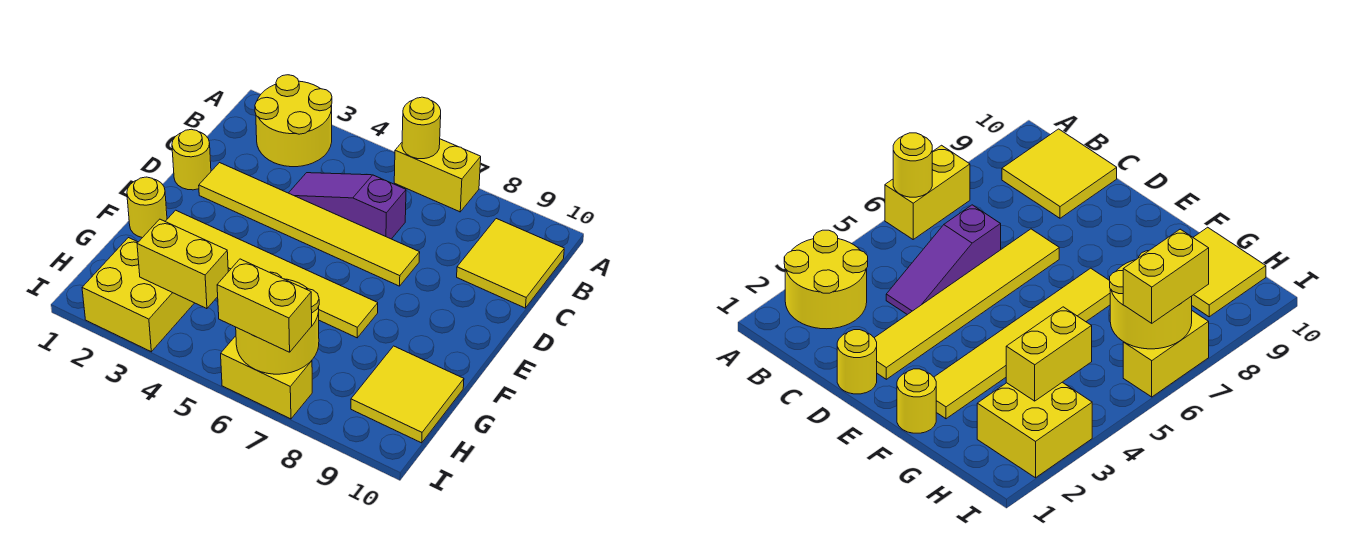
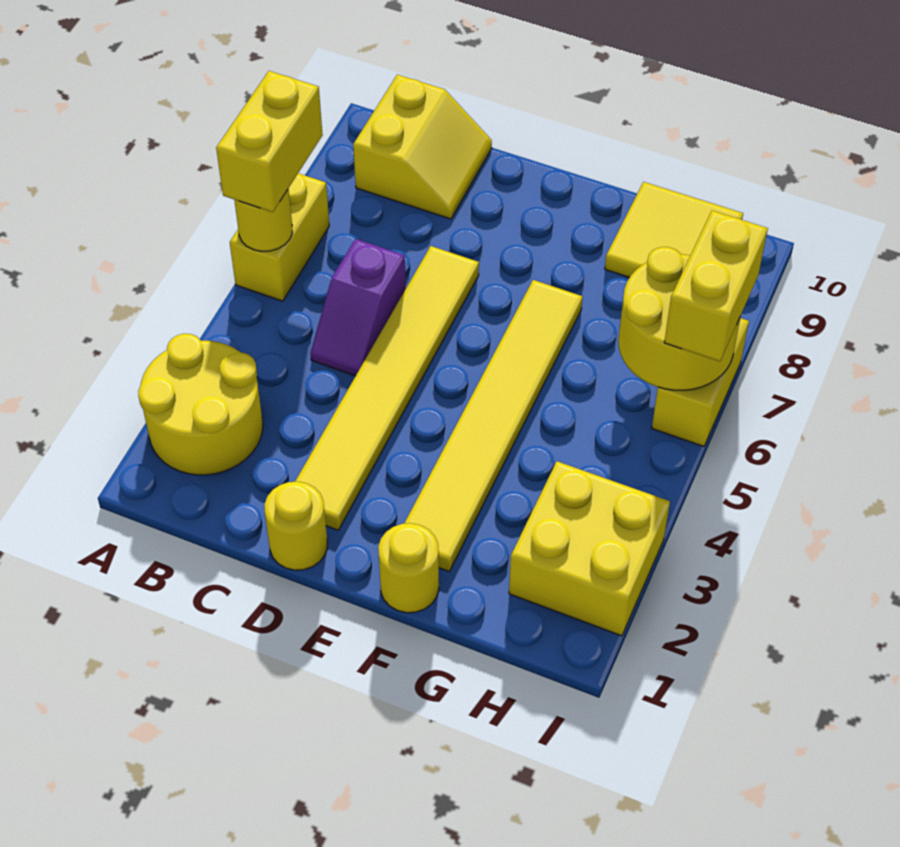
yellow tile B9:C10 level 1 -> yellow slope B9:C10 level 1 top B
purple slope C4:C6 level 1 top 6 -> purple slope C5:C6 level 1 top 6
yellow brick H3:H4 level 2 -> yellow brick A6:A7 level 3

